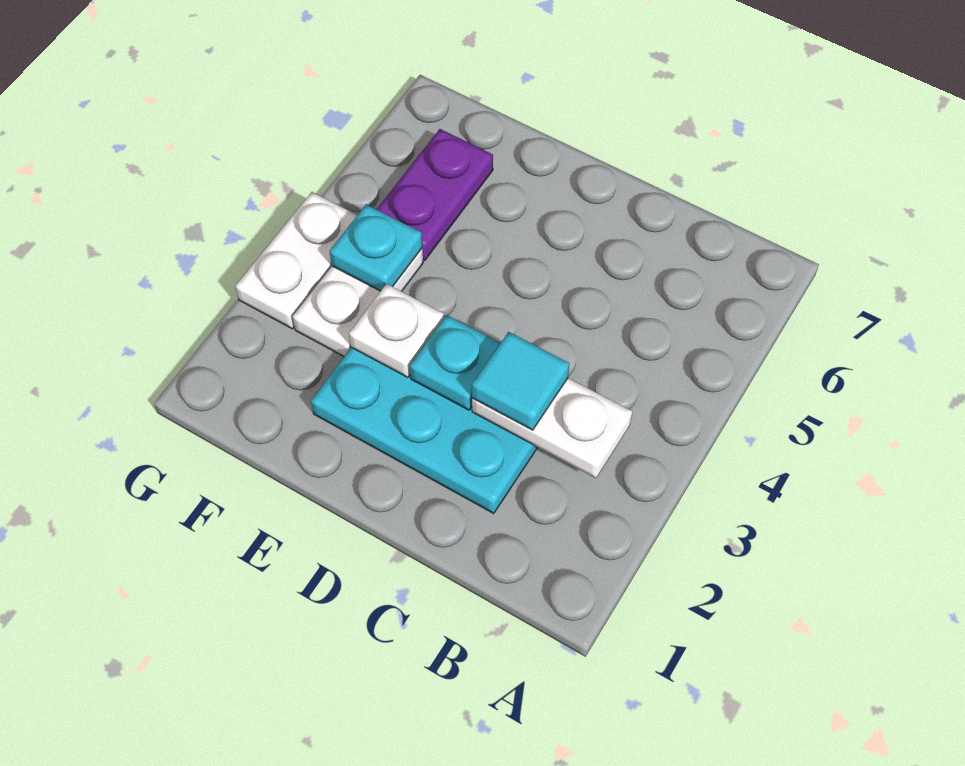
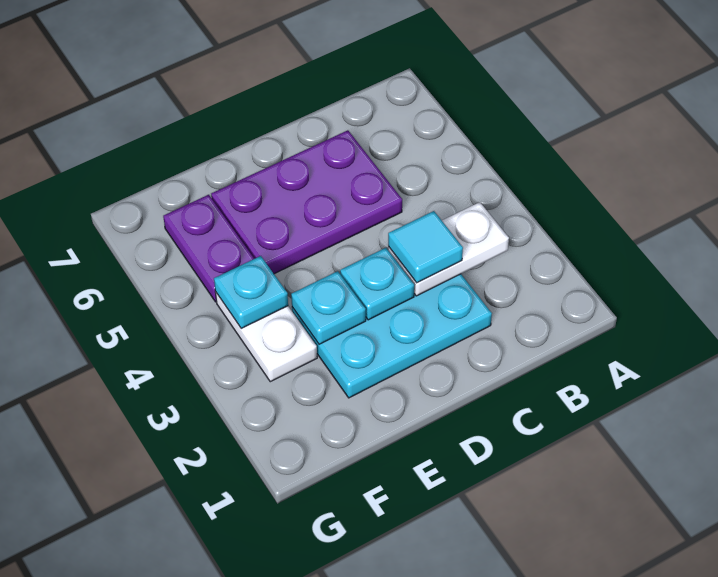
none -> purple plate C5:E6 level 1
white plate E3 level 2 -> cyan plate E3 level 2
white plate G3:G4 level 1 -> none

